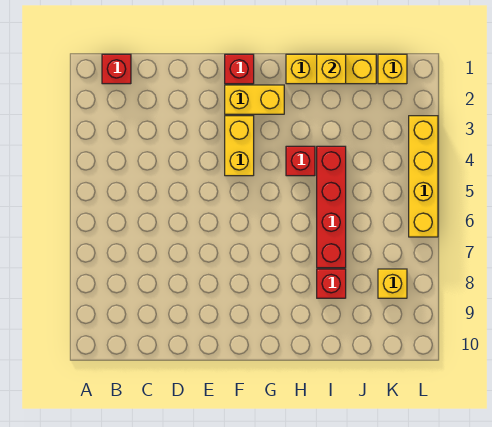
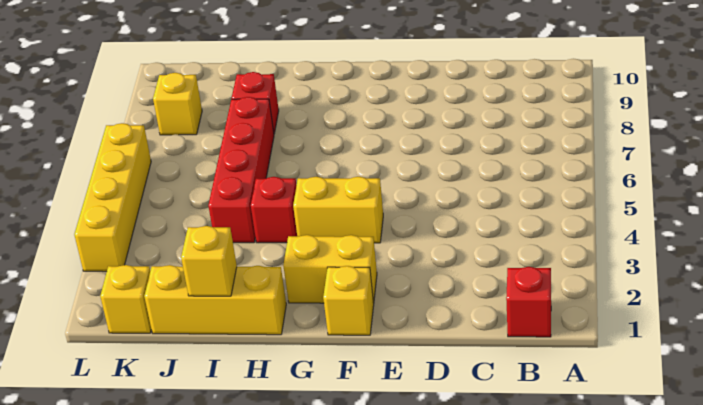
red brick F1 level 1 -> yellow brick F1 level 1
yellow brick F3:F4 level 1 -> yellow brick F4:G4 level 1

